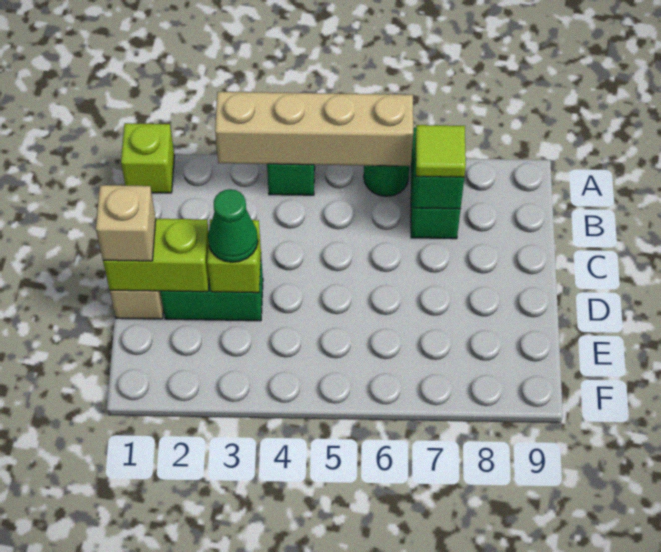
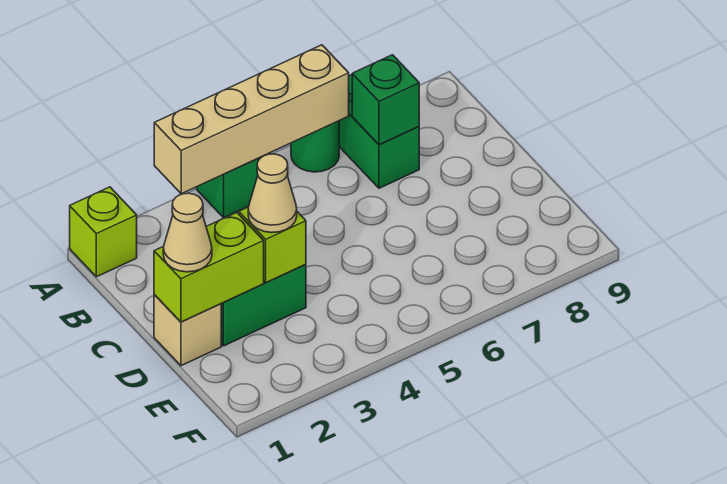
lime tile B7 level 3 -> none
tan brick D1 level 3 -> tan cone D1 level 3
green cone D3 level 3 -> tan cone D3 level 3

